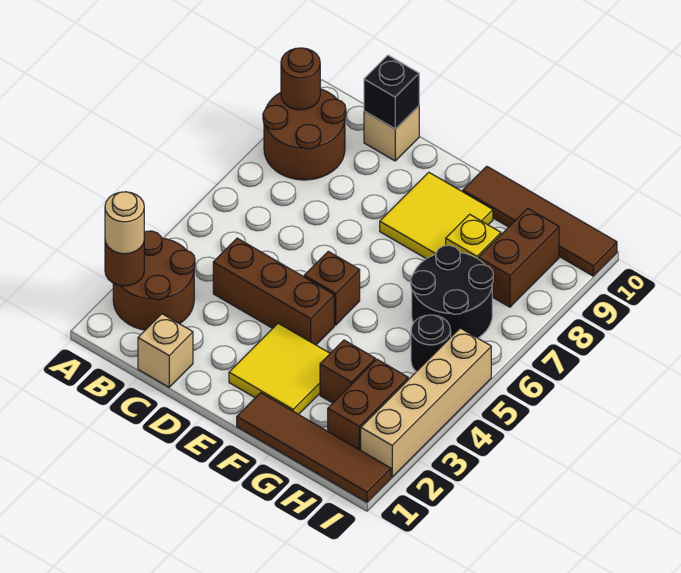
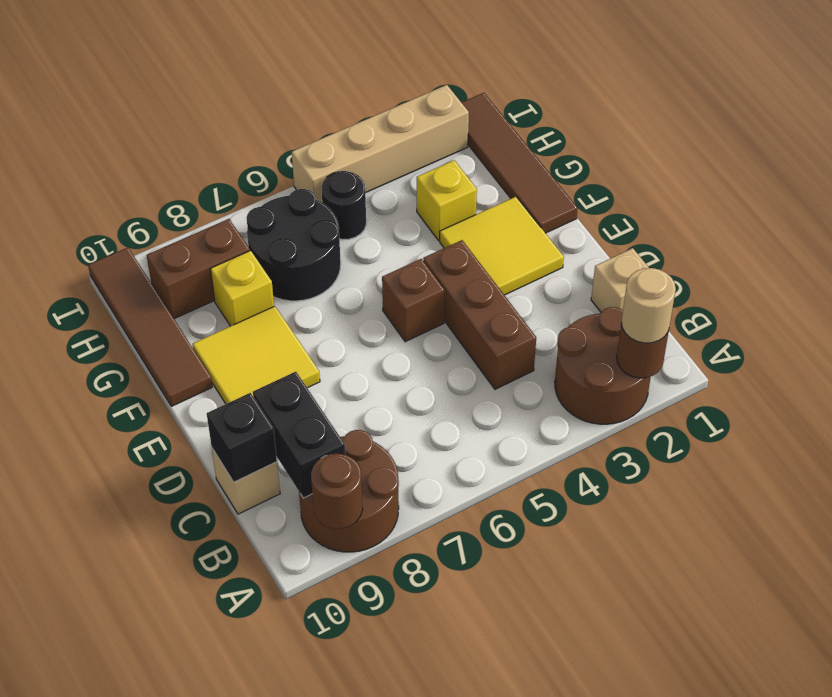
none -> black brick B9:C9 level 2
brown brick G3 level 1 -> yellow brick G3 level 1
brown brick H2:H3 level 1 -> none

